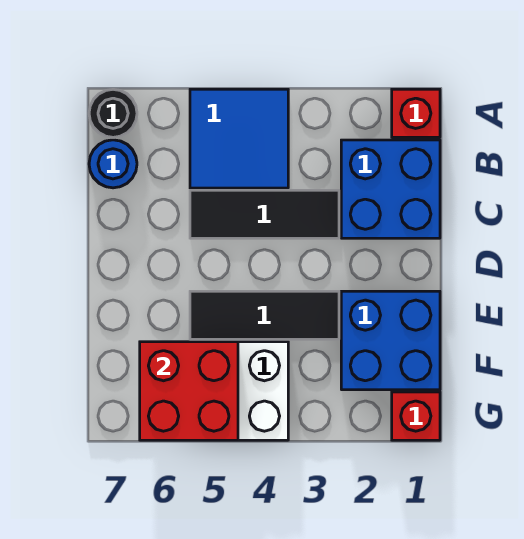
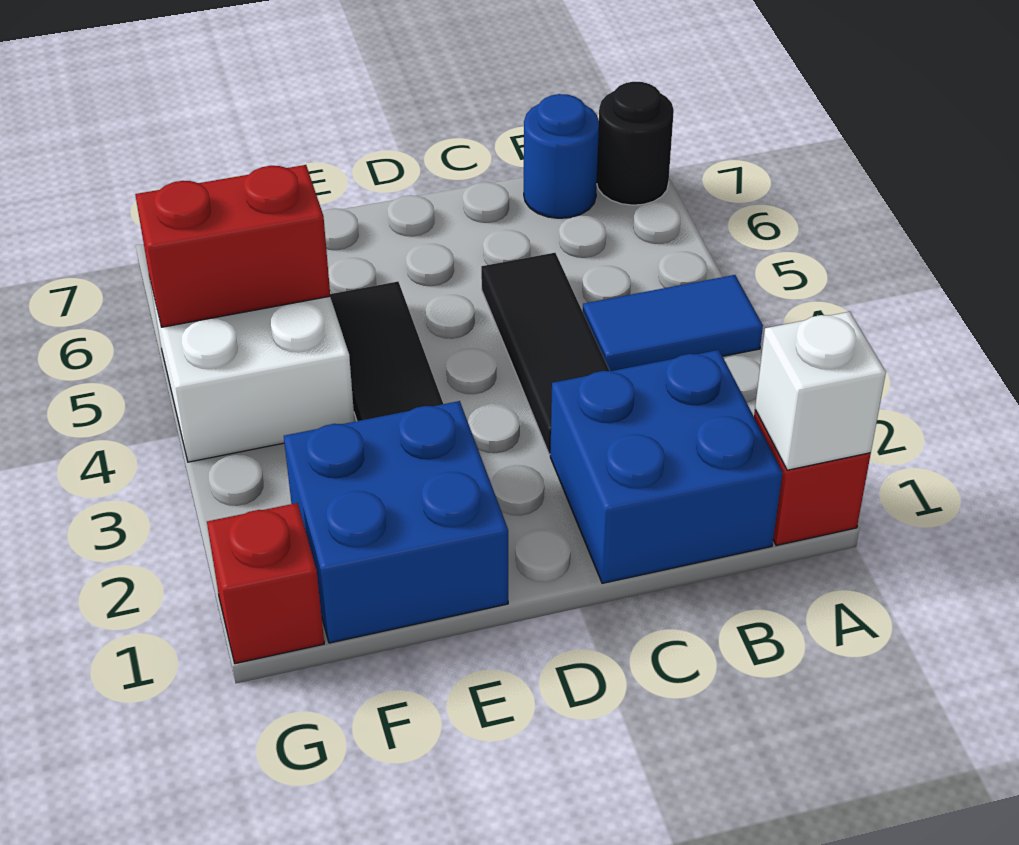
none -> white brick A1 level 2
blue tile A4:B5 level 1 -> blue tile A4:B4 level 1
red brick F5:G6 level 2 -> red brick F5:G5 level 2

